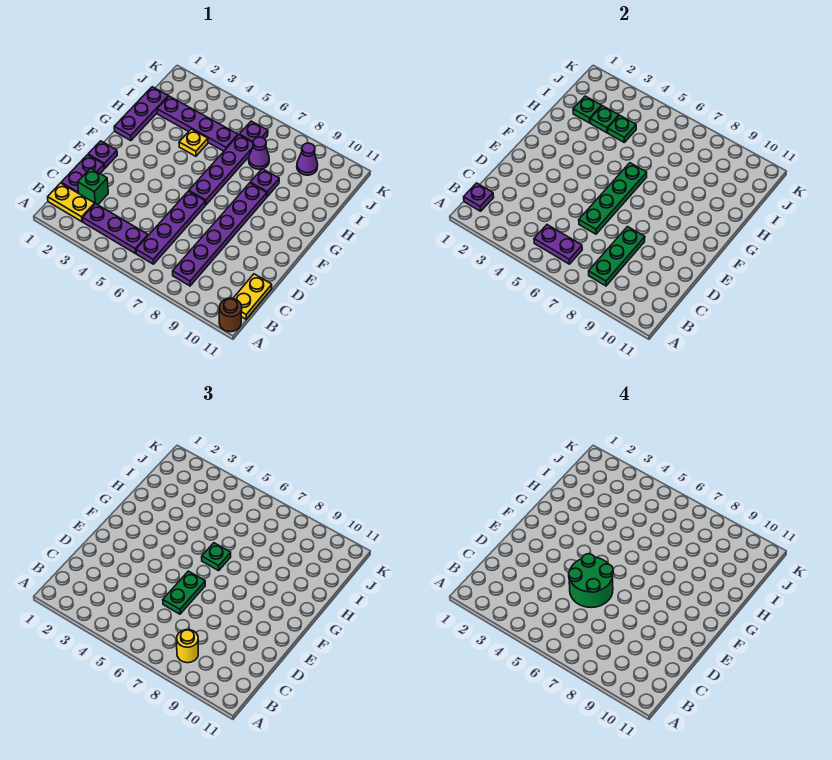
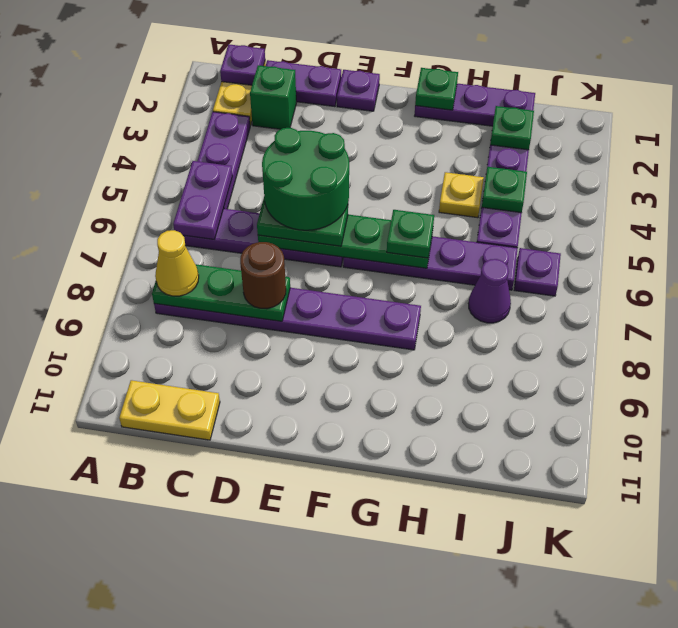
brown round brick A11 level 1 -> brown round brick D8 level 3
yellow round brick B8 level 3 -> yellow cone B8 level 3
purple plate H8 level 1 -> none
green plate I3 level 2 -> green plate G1 level 2
purple cone J9 level 1 -> none

